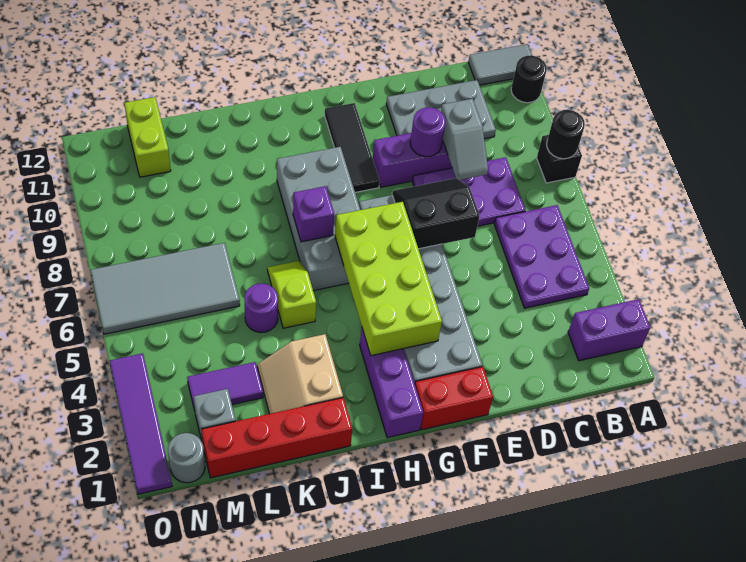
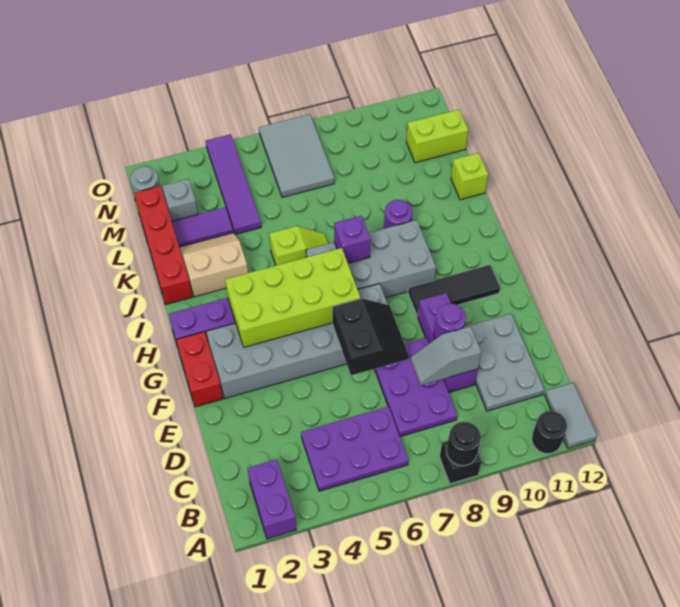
purple round brick K5 level 1 -> purple round brick J9 level 1
none -> lime brick K12 level 1
purple tile L3:M3 level 1 -> purple tile L2:L3 level 1
grey tile L6:O7 level 1 -> grey tile M6:O7 level 1
purple tile O1:O4 level 1 -> purple tile L4:O4 level 1

